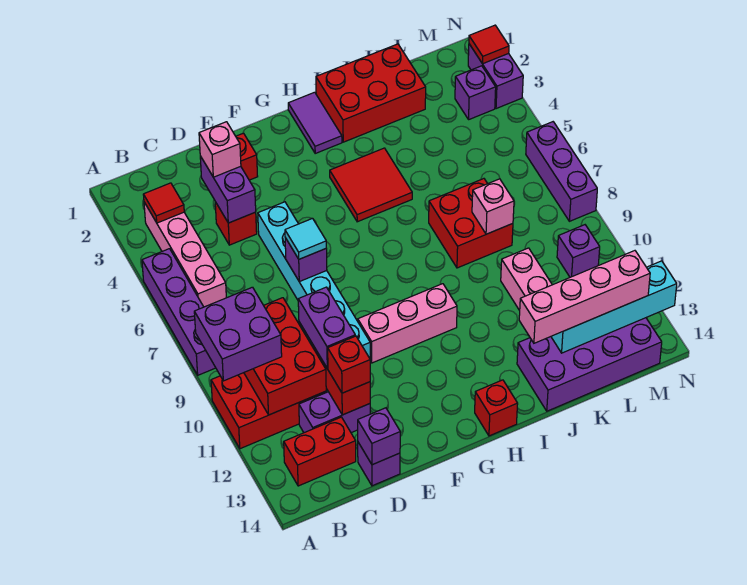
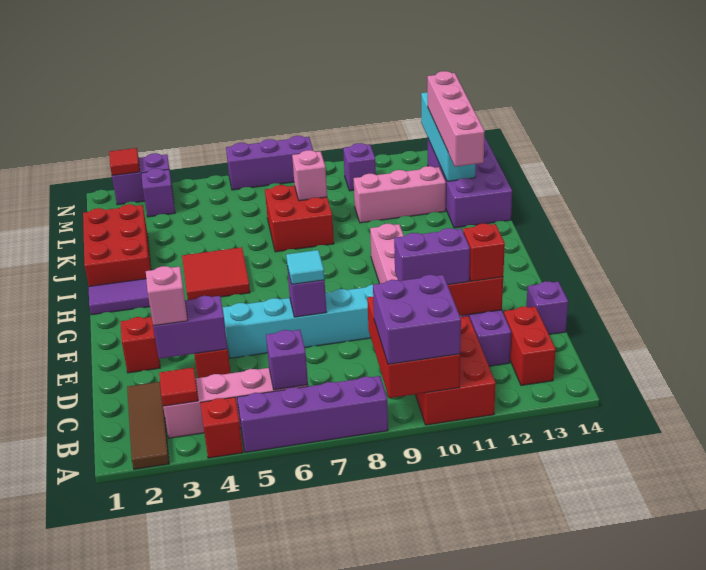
none -> brown tile A2:C2 level 1
red brick B9:C11 level 2 -> red brick A9:C10 level 2
purple brick D14 level 2 -> purple brick B6 level 2
red brick H14 level 1 -> red brick A4 level 1

